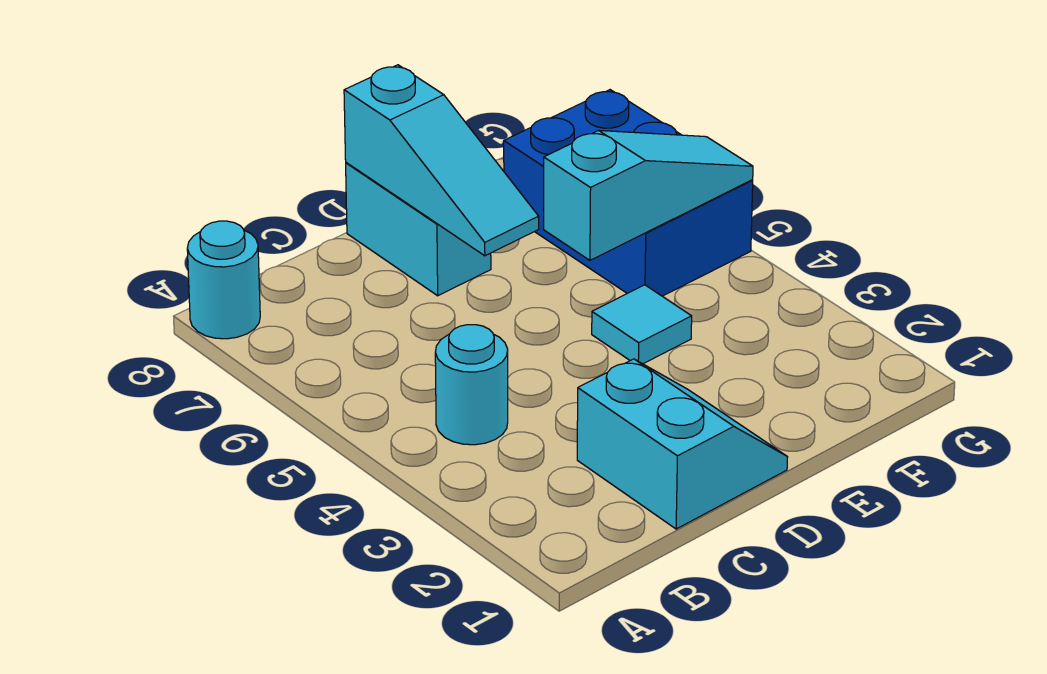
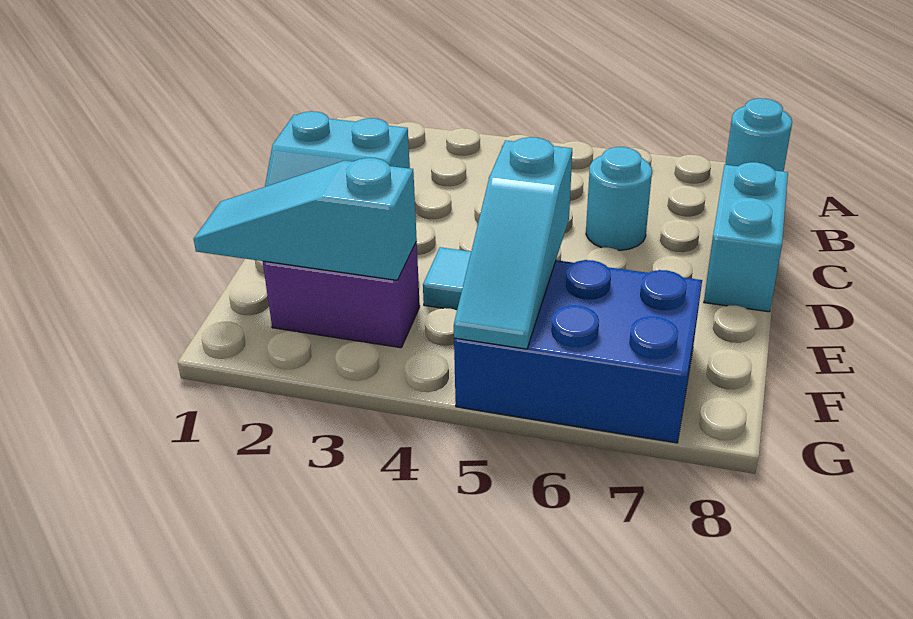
cyan round brick B4 level 1 -> cyan round brick C6 level 1
cyan slope D6:D8 level 2 top 8 -> cyan slope F1:F3 level 2 top 3
cyan brick D7:D8 level 1 -> cyan brick C8:D8 level 1
none -> purple brick F2:F3 level 1

